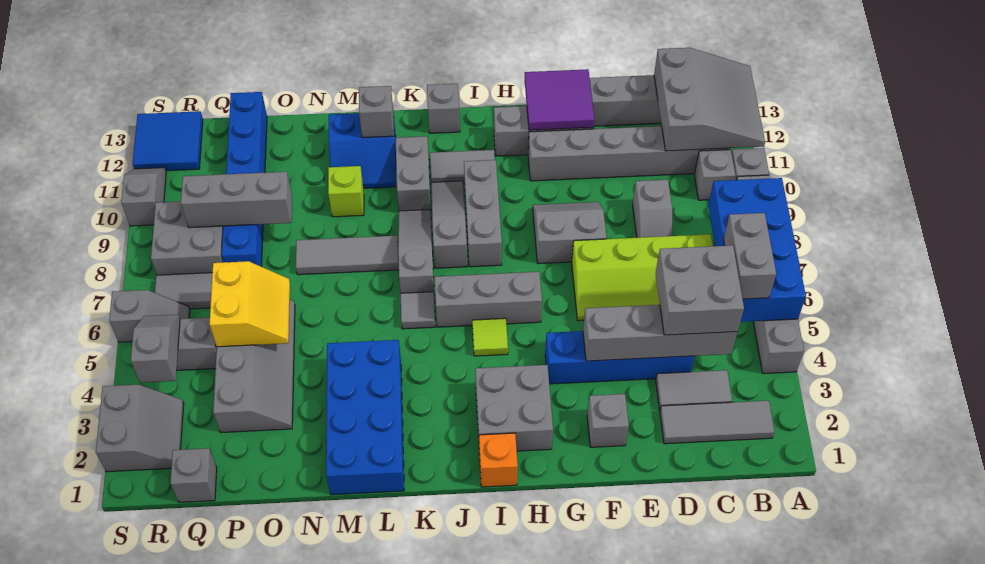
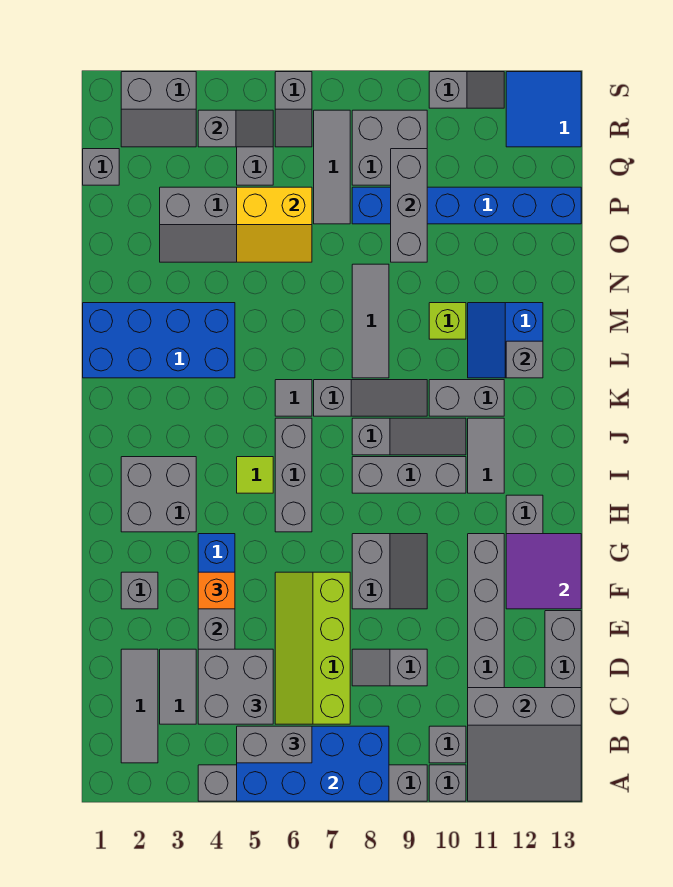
orange brick I1 level 1 -> orange brick F4 level 3
grey brick J13 level 1 -> none

